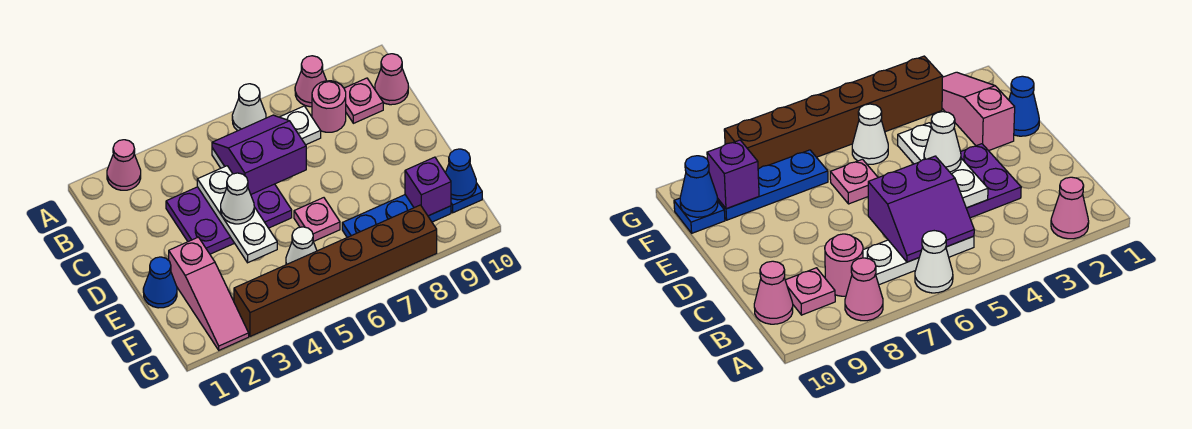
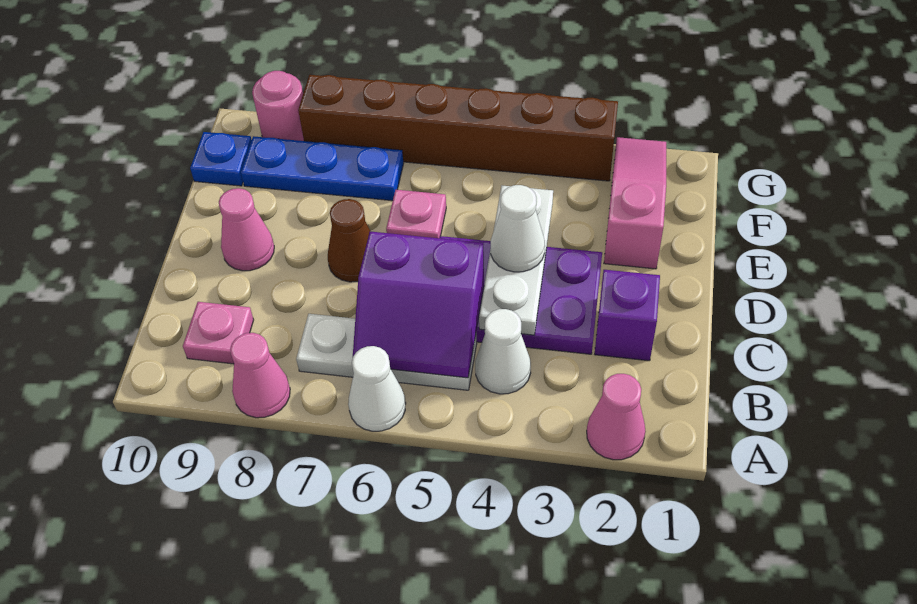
pink round brick B8 level 1 -> pink round brick G9 level 1
pink cone B10 level 1 -> pink cone D9 level 1
none -> brown cone D7 level 1
blue cone E1 level 1 -> none
white cone F5 level 1 -> white cone B4 level 1
purple brick F9 level 2 -> purple brick C2 level 1
blue cone F10 level 2 -> none

